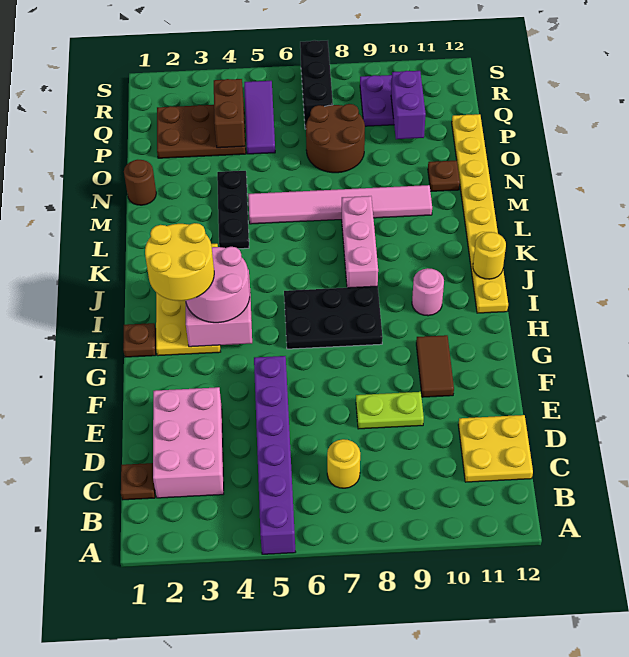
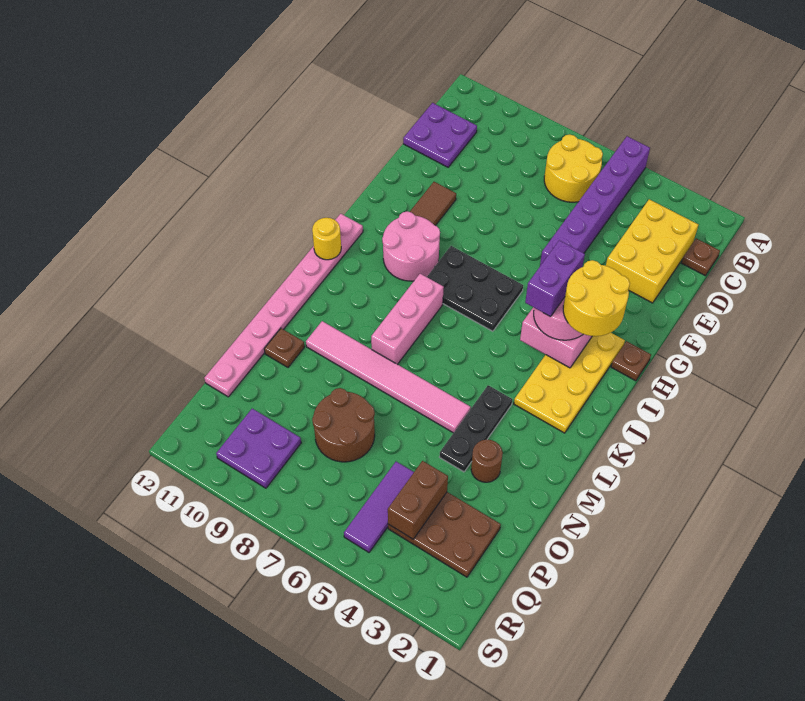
pink brick C2:E3 level 1 -> yellow brick C2:E3 level 1
yellow round brick C7 level 1 -> yellow round brick B6:C7 level 1
yellow plate C11:D12 level 1 -> purple plate C11:D12 level 1
lime plate E8:E9 level 1 -> none
pink round brick I10 level 1 -> pink round brick H9:I10 level 1
yellow plate I12:P12 level 1 -> pink plate I12:P12 level 1
brown round brick N1 level 1 -> brown round brick N3 level 1
purple brick P10:Q10 level 2 -> purple brick H4:I4 level 4
black brick Q7:S7 level 1 -> none

